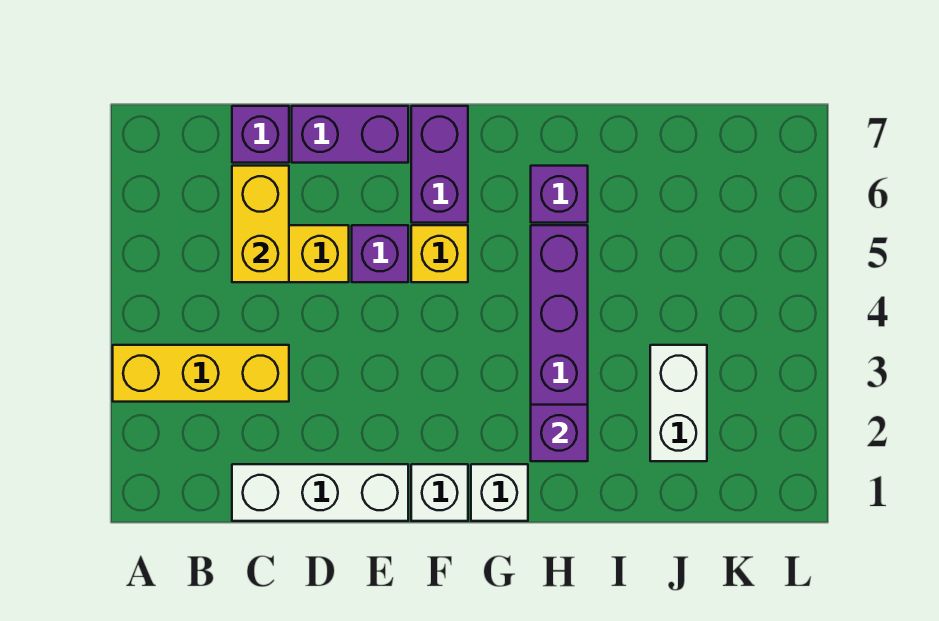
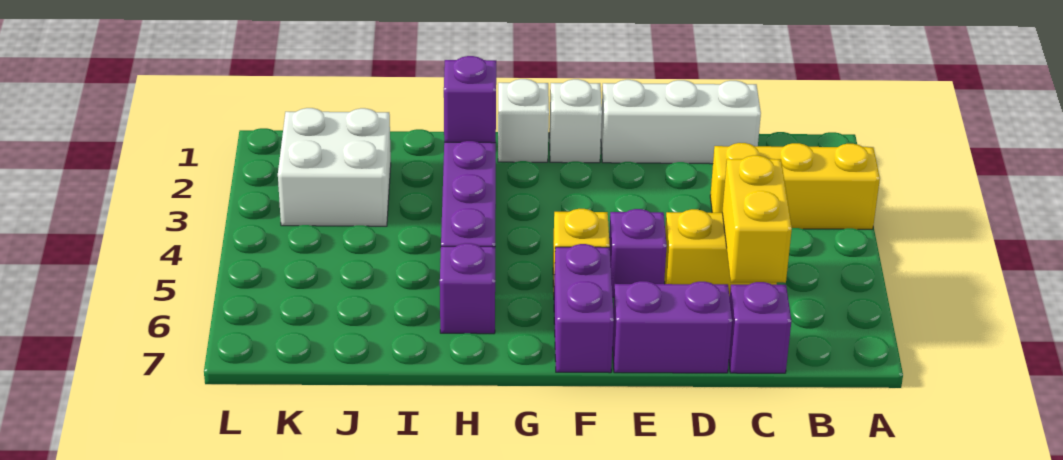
white brick J2:J3 level 1 -> white brick J2:K3 level 1

